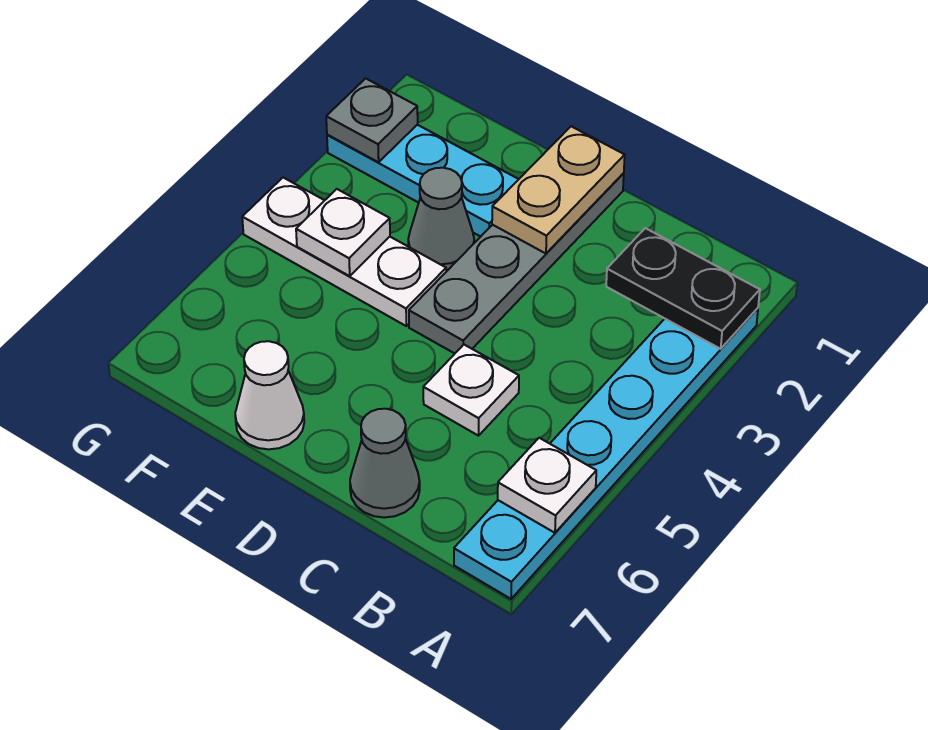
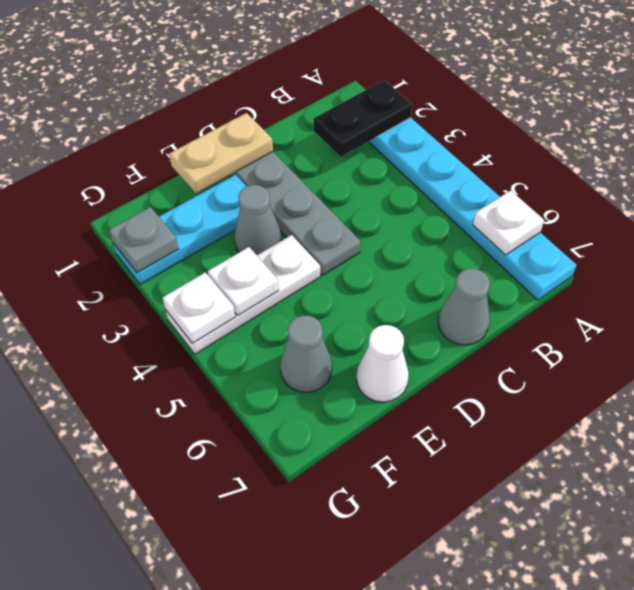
white plate C5 level 1 -> white plate G4 level 2
tan plate D1:D2 level 2 -> tan plate D1:E1 level 2
none -> grey cone F6 level 1

